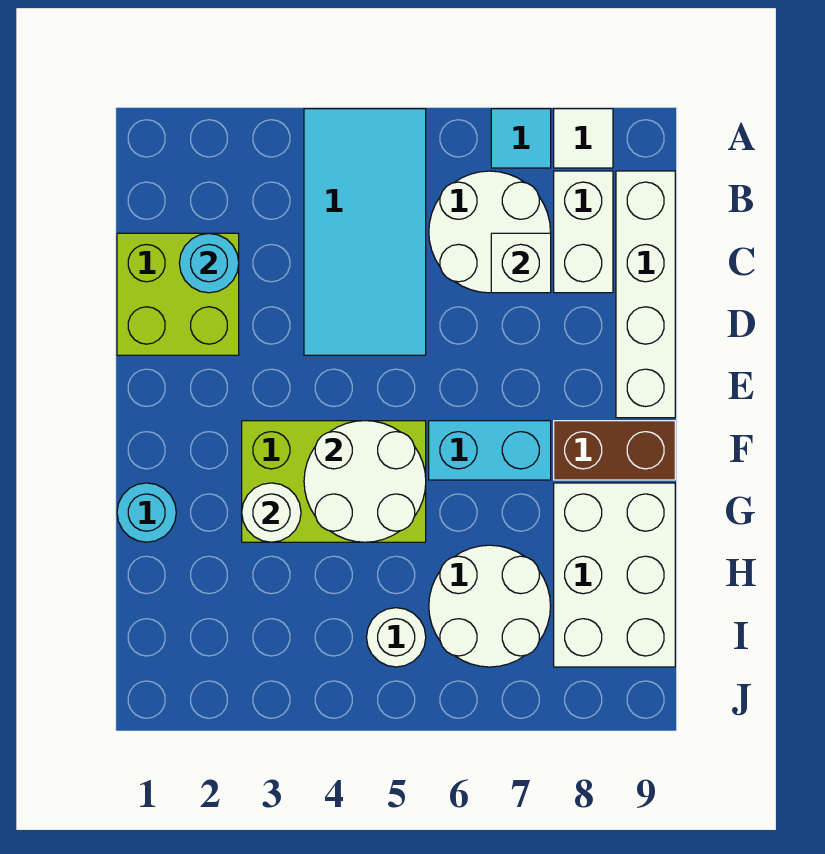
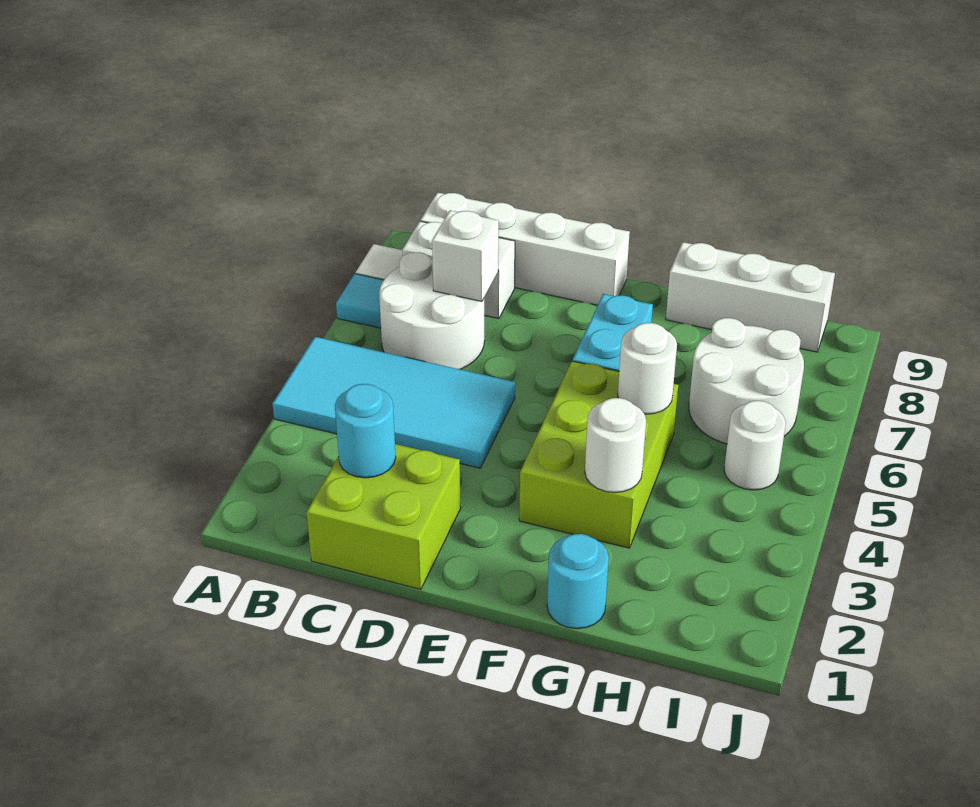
white round brick F4:G5 level 2 -> white round brick G5 level 2
brown brick F8:F9 level 1 -> none
white brick G8:I9 level 1 -> white brick G9:I9 level 1

